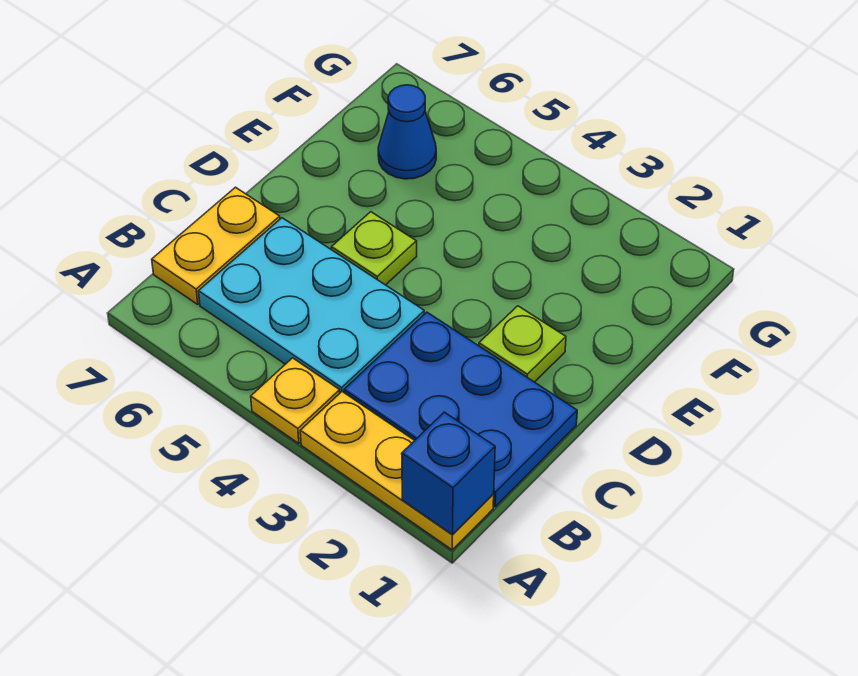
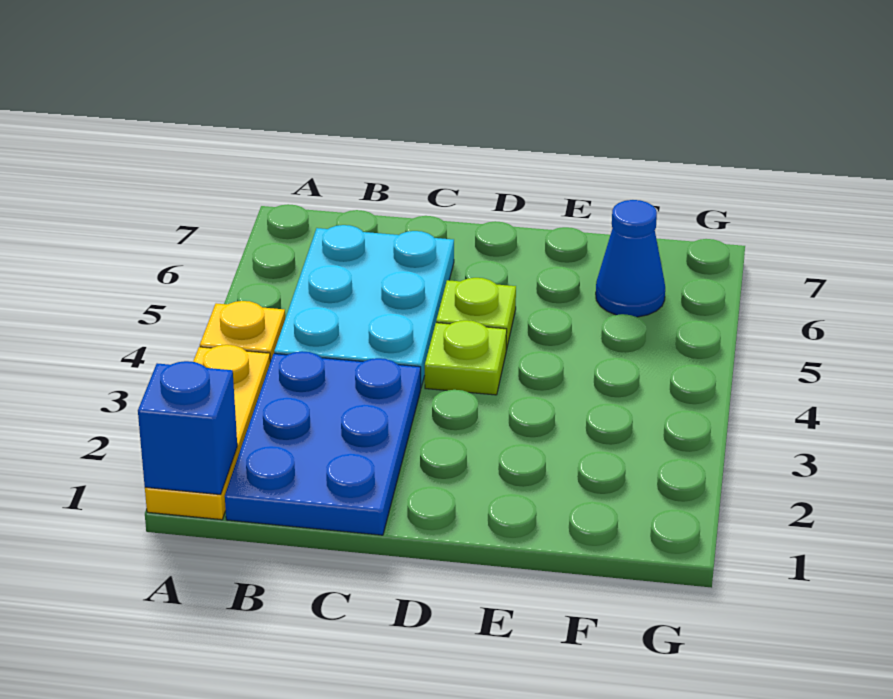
yellow plate B7:C7 level 1 -> none
lime plate D2 level 1 -> lime plate D4 level 1

